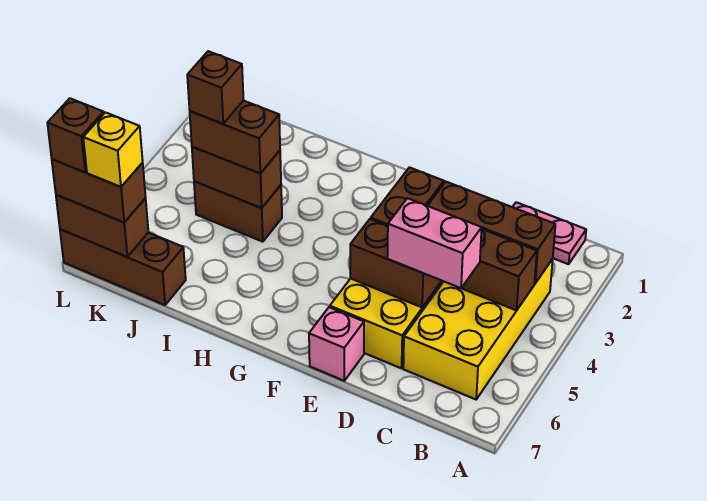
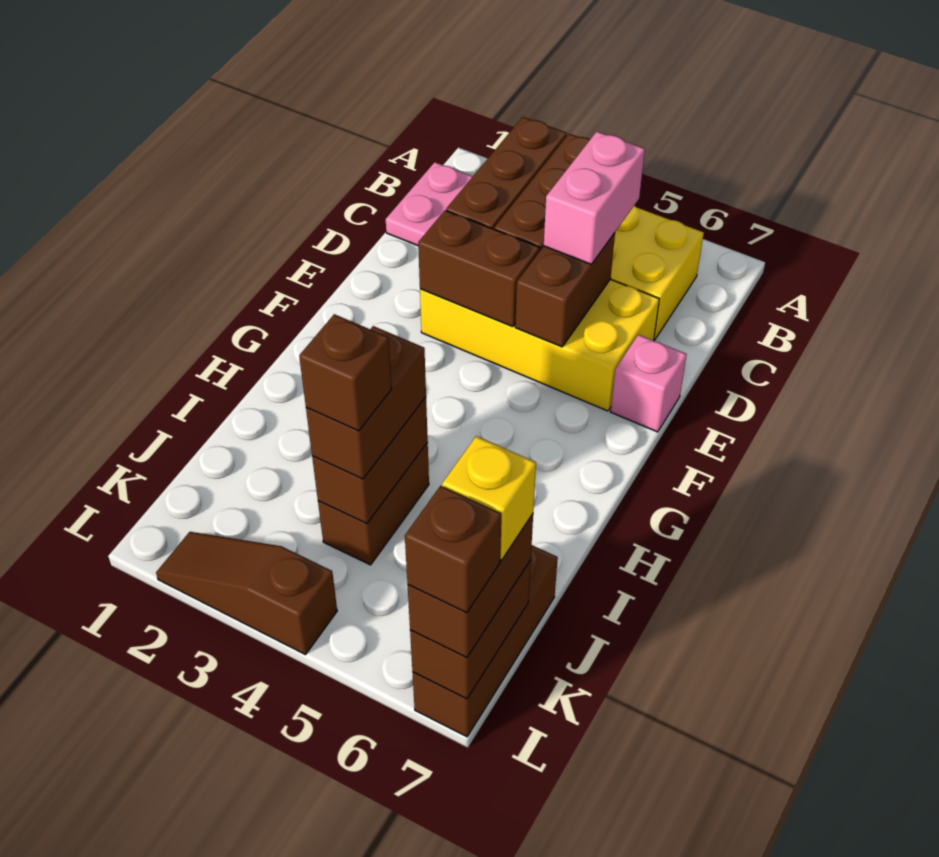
none -> brown slope L2:L4 level 1 top 4

